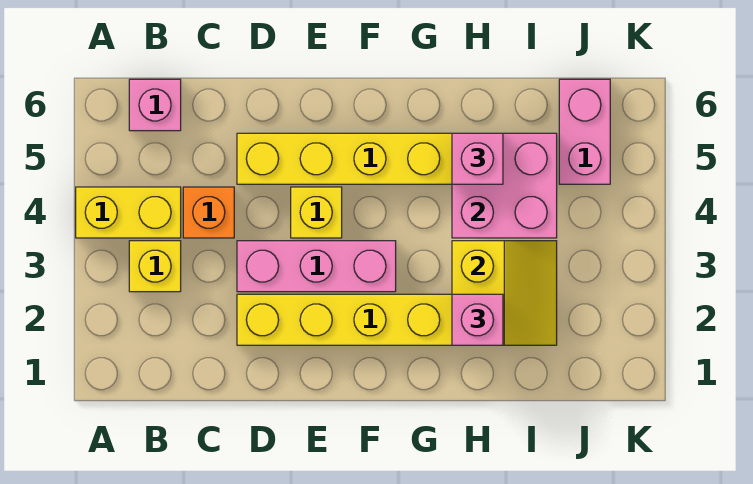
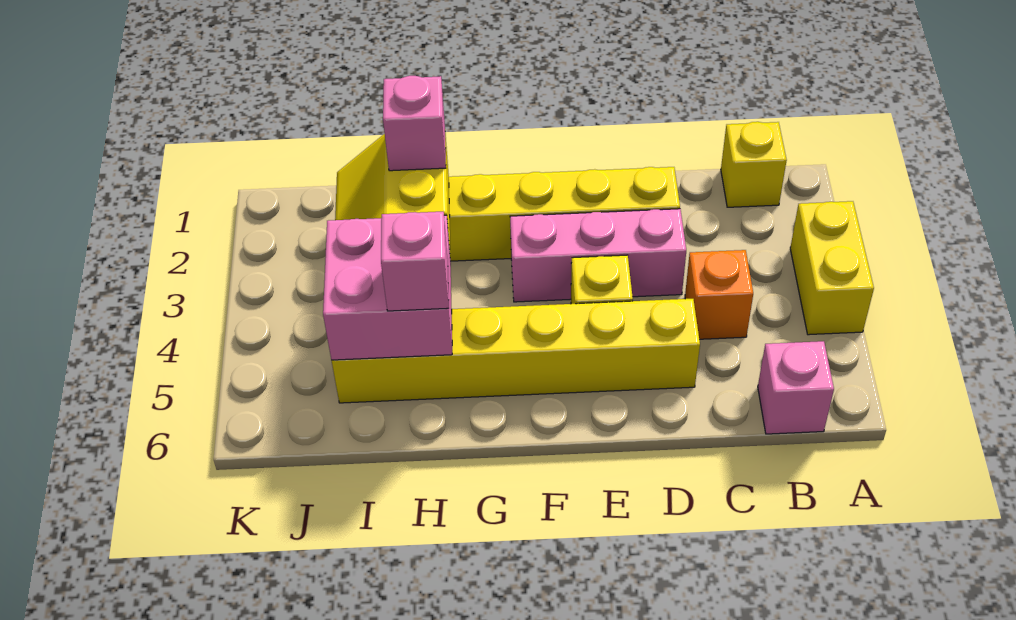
yellow brick A4:B4 level 1 -> yellow brick A3:A4 level 1
yellow brick B3 level 1 -> yellow brick B1 level 1
pink brick J5:J6 level 1 -> none

